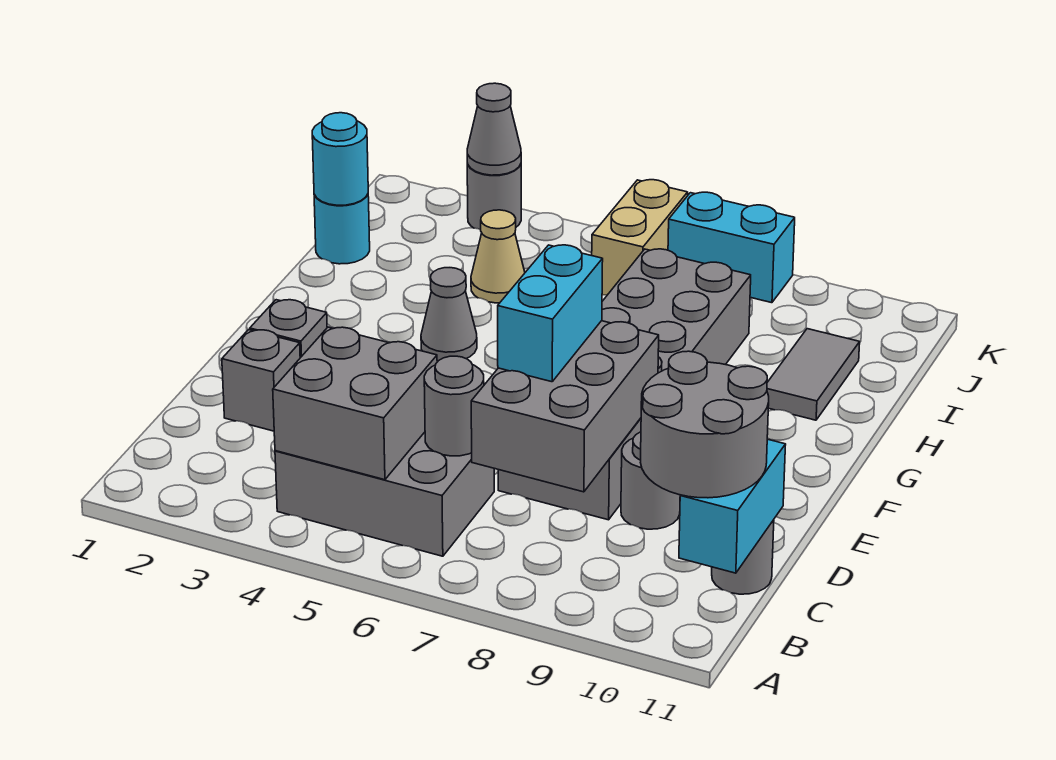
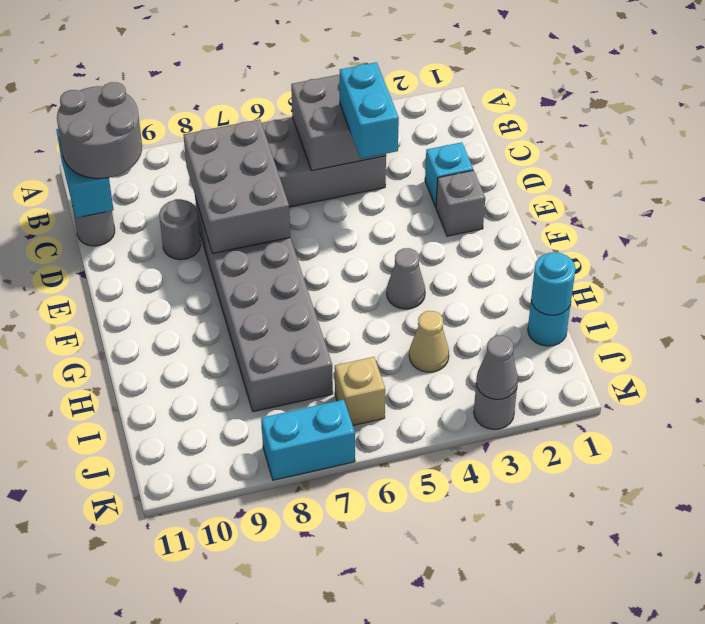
grey round brick C6 level 2 -> none
grey brick D2 level 1 -> cyan brick D2 level 1
cyan brick D7:E7 level 3 -> cyan brick C4:D4 level 3
grey tile H10:I10 level 1 -> none
tan brick J6:K6 level 1 -> tan brick J6 level 1

